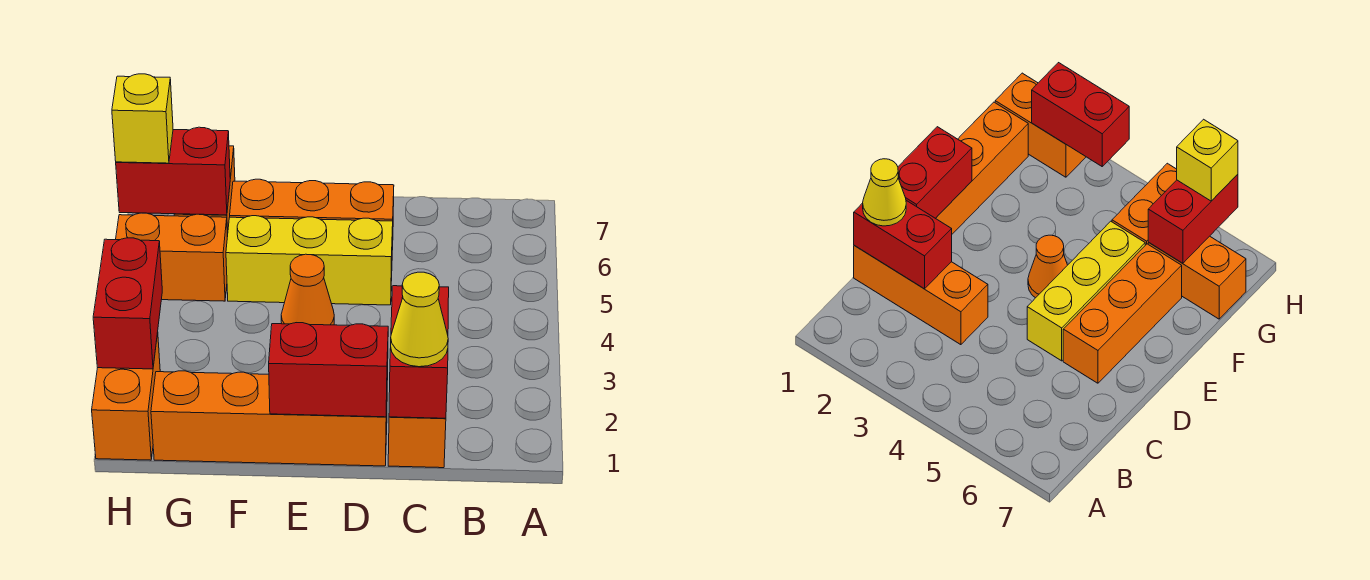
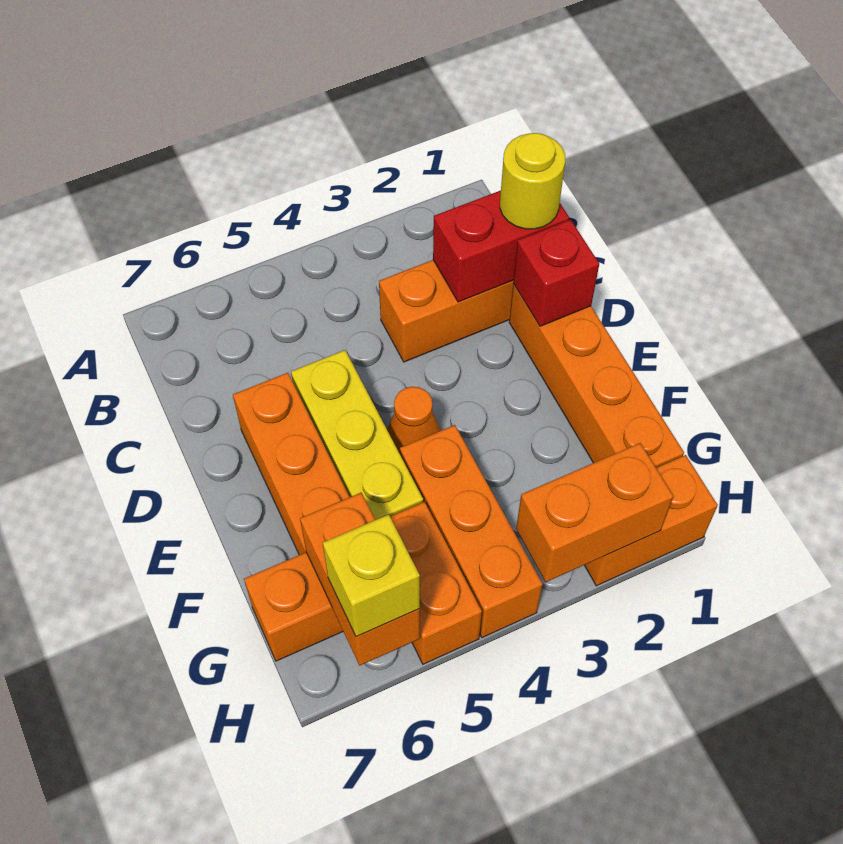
yellow cone C1 level 3 -> yellow round brick C1 level 3
red brick D1:E1 level 2 -> red brick D1 level 2
none -> orange brick F4:H4 level 1
red brick G6:H6 level 2 -> orange brick G6:H6 level 2
red brick H2:H3 level 2 -> orange brick H2:H3 level 2

